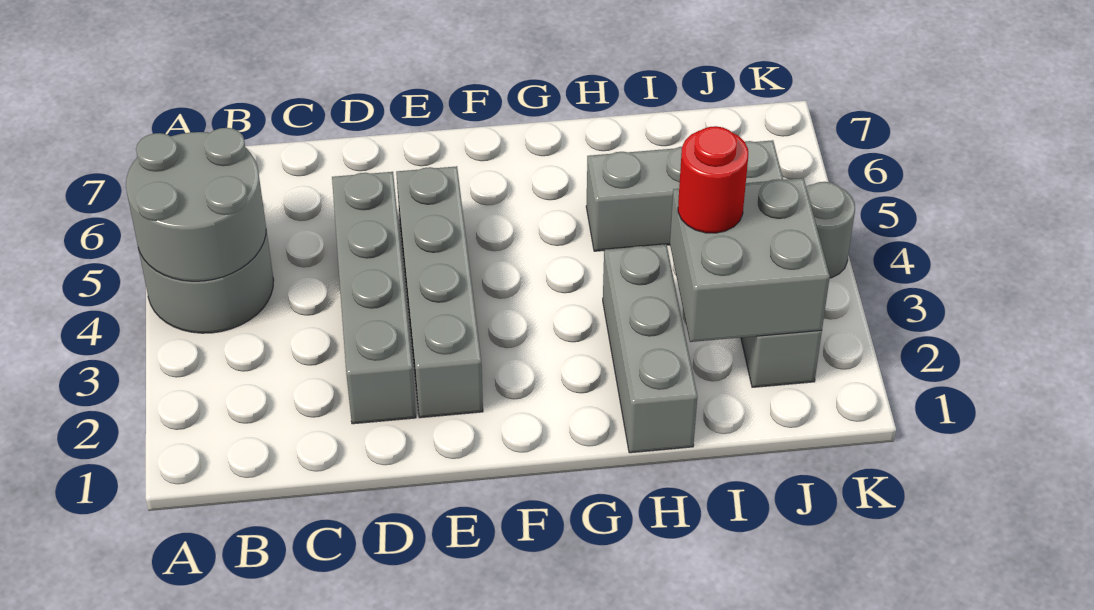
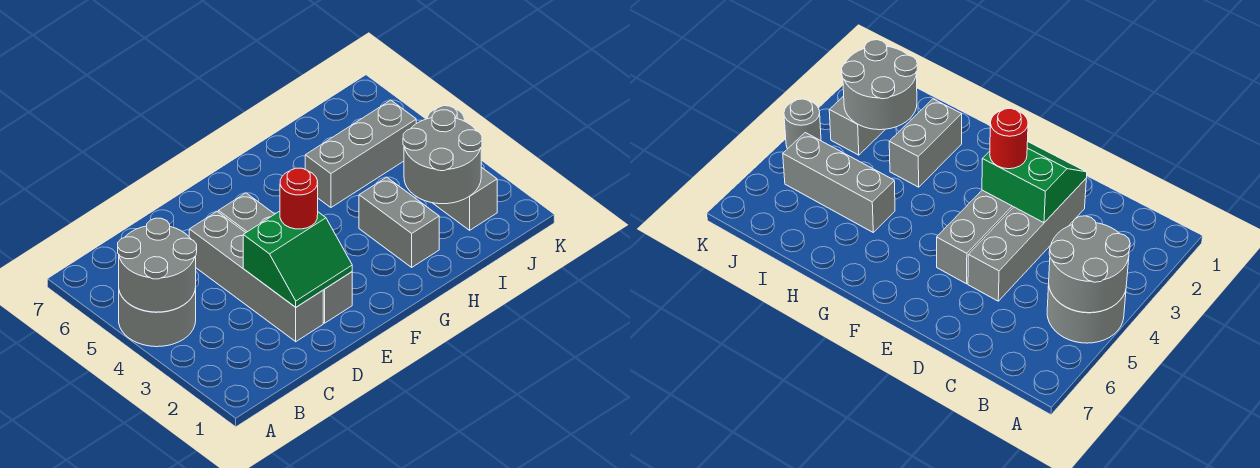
none -> green slope D2:E3 level 2 top 3
grey brick H1:H3 level 1 -> grey brick H2:H3 level 1
grey brick I2:J3 level 2 -> grey round brick I2:J3 level 2
red round brick I3 level 3 -> red round brick E3 level 3

